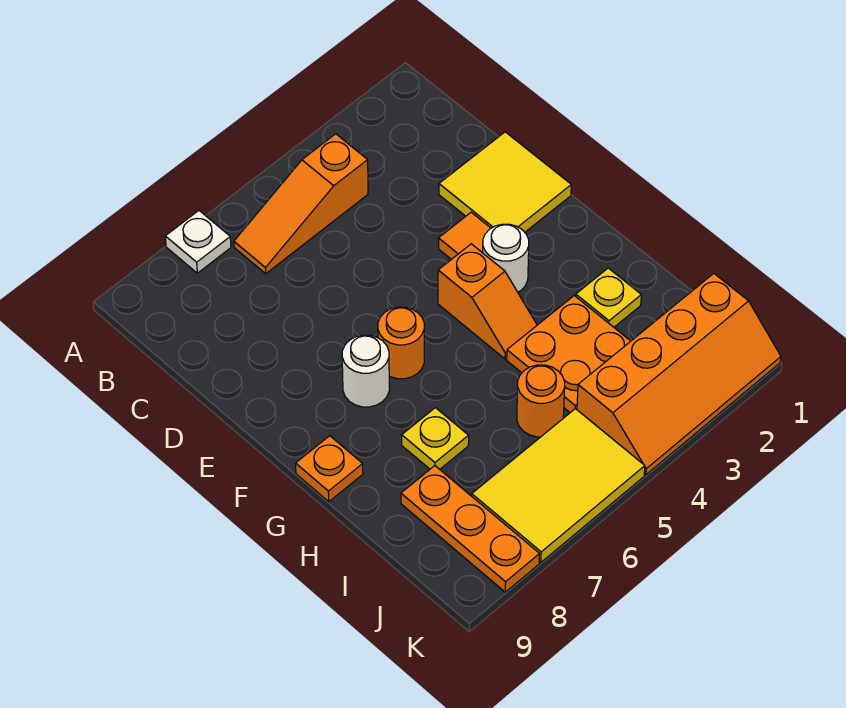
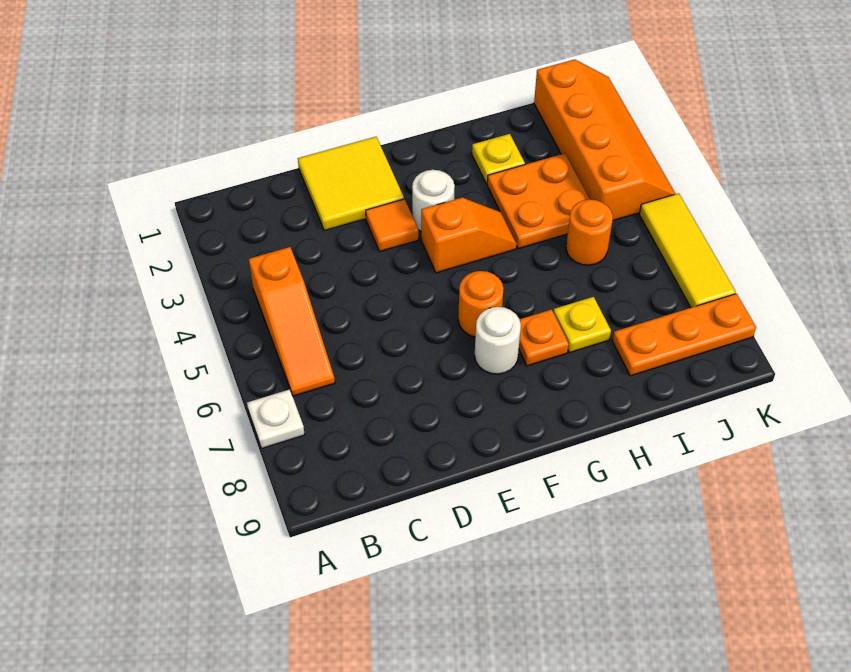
orange plate G9 level 1 -> orange plate G7 level 1
yellow tile J5:K7 level 1 -> yellow tile K5:K7 level 1

